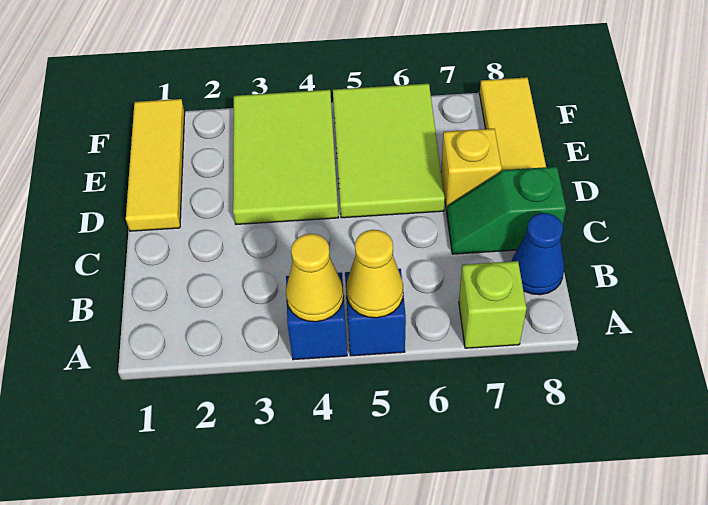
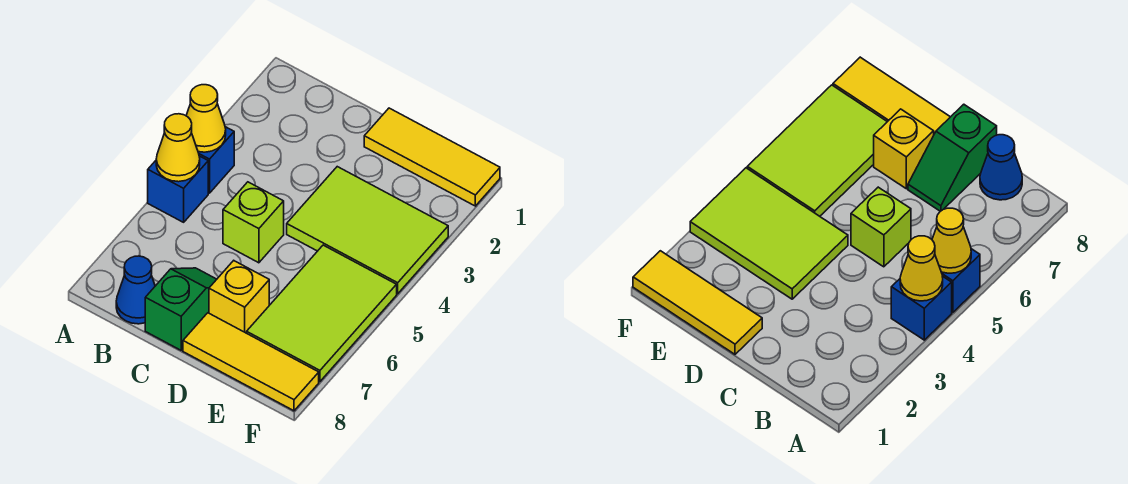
lime brick A7 level 1 -> lime brick C5 level 1
lime tile D5:F6 level 1 -> lime tile E5:F7 level 1

